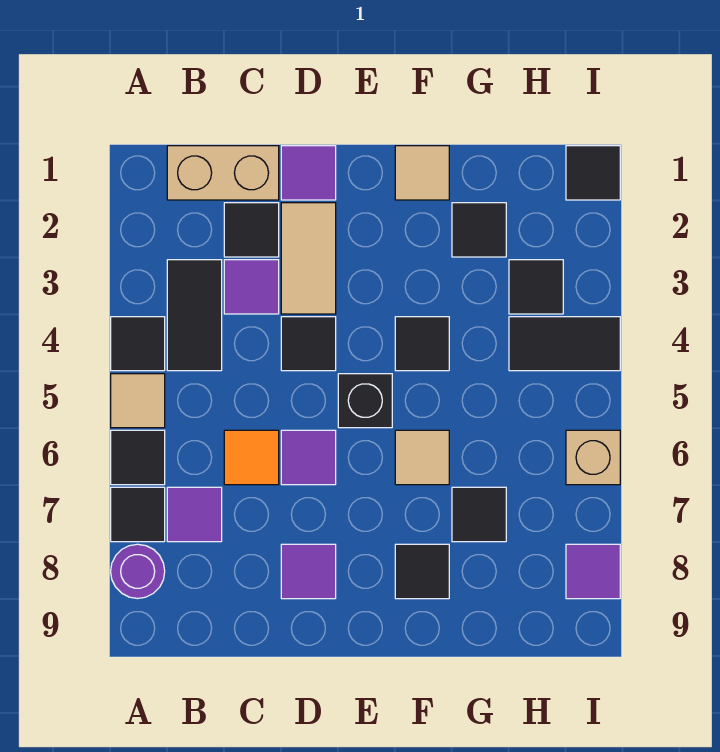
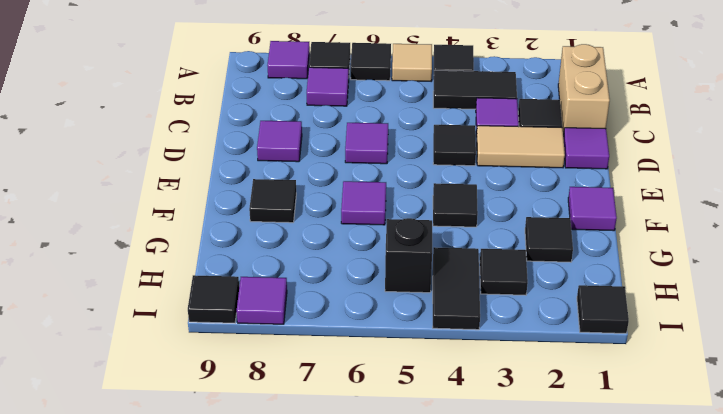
purple round brick A8 level 1 -> purple tile A8 level 1
orange tile C6 level 1 -> none
black brick E5 level 1 -> black brick H5 level 1
tan tile F1 level 1 -> purple tile F1 level 1
tan tile F6 level 1 -> purple tile F6 level 1
black tile G7 level 1 -> black tile I9 level 1
tan brick I6 level 1 -> none

